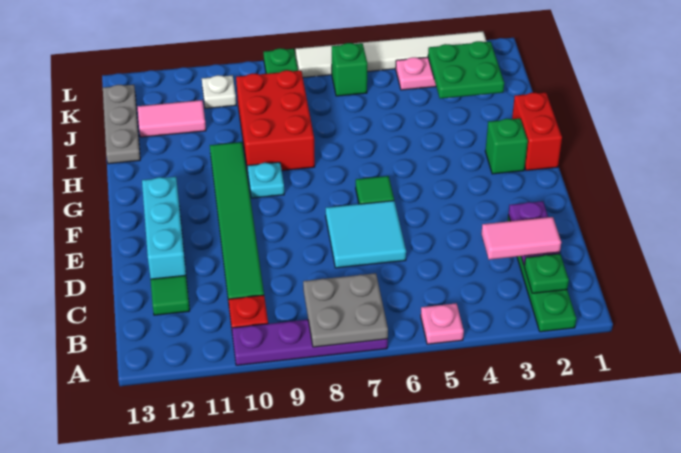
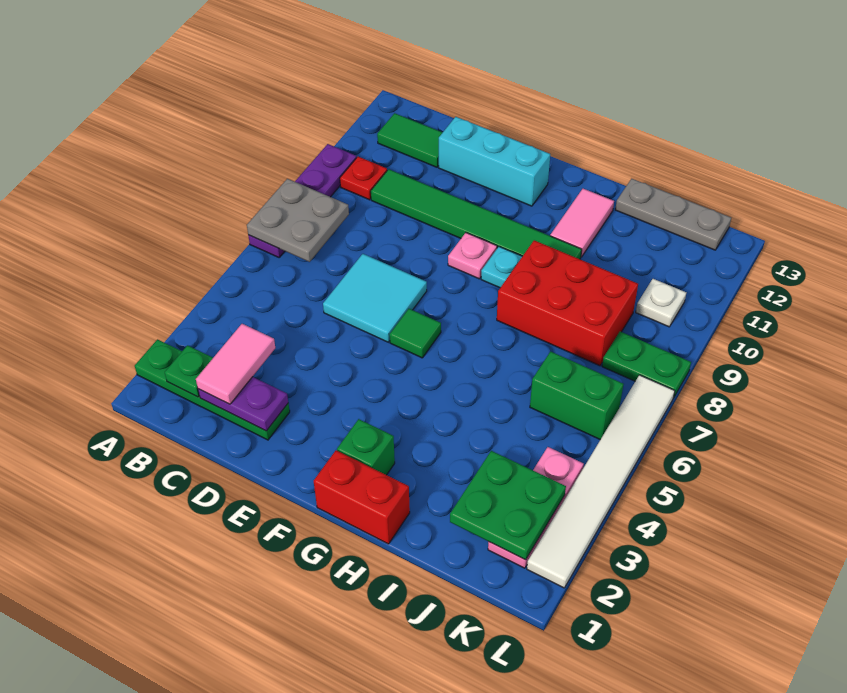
pink plate A5 level 1 -> pink plate F9 level 1
green tile C12 level 1 -> green tile B12:C12 level 1
pink tile J11:J12 level 1 -> pink tile H11:H12 level 1
green brick K6 level 1 -> green brick J6:K6 level 1

